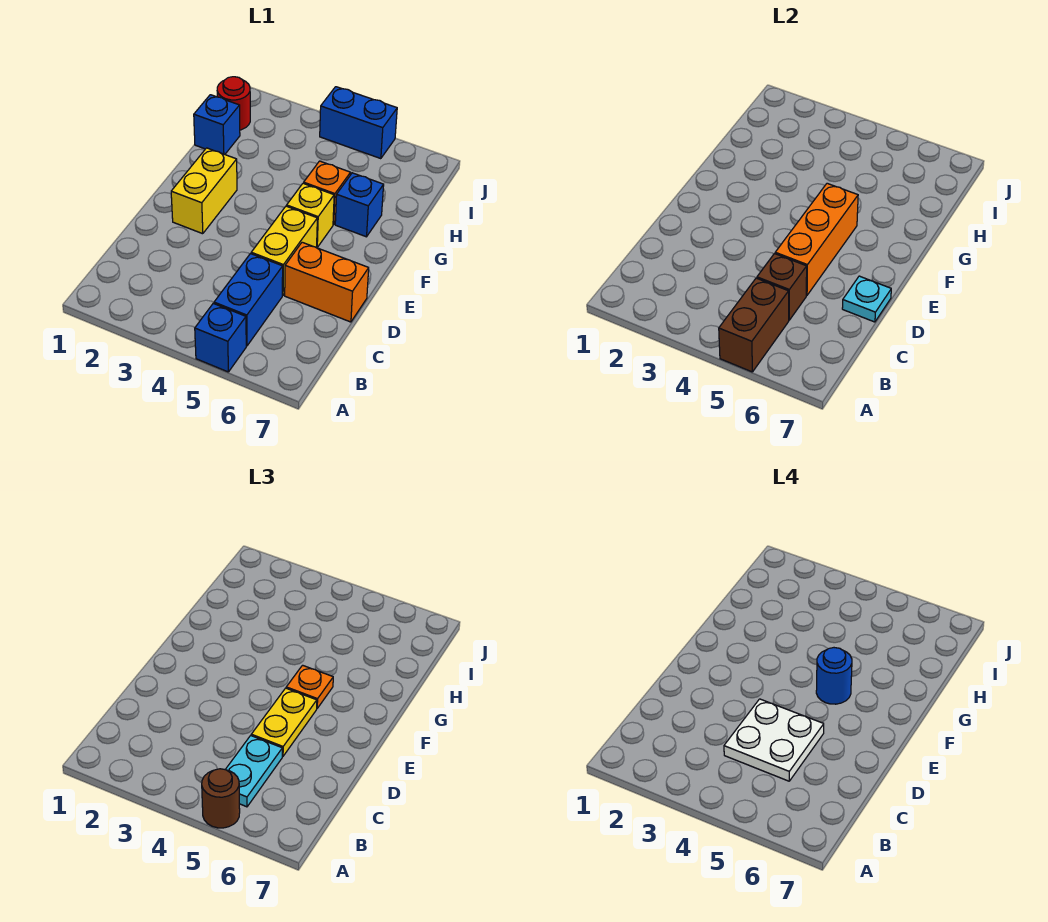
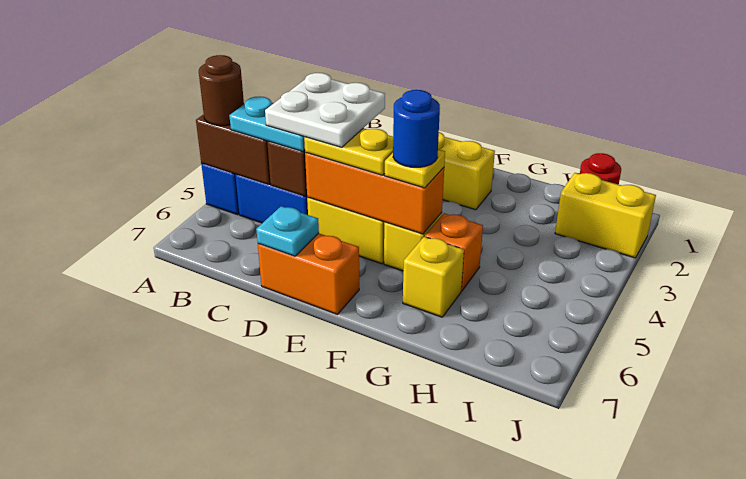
orange brick D6:D7 level 1 -> orange brick D7:E7 level 1
orange plate F5 level 3 -> yellow plate F5 level 3
blue brick G6 level 1 -> yellow brick G6 level 1
blue brick H1 level 1 -> none
none -> yellow brick I2:J2 level 1
blue brick J4:J5 level 1 -> none

